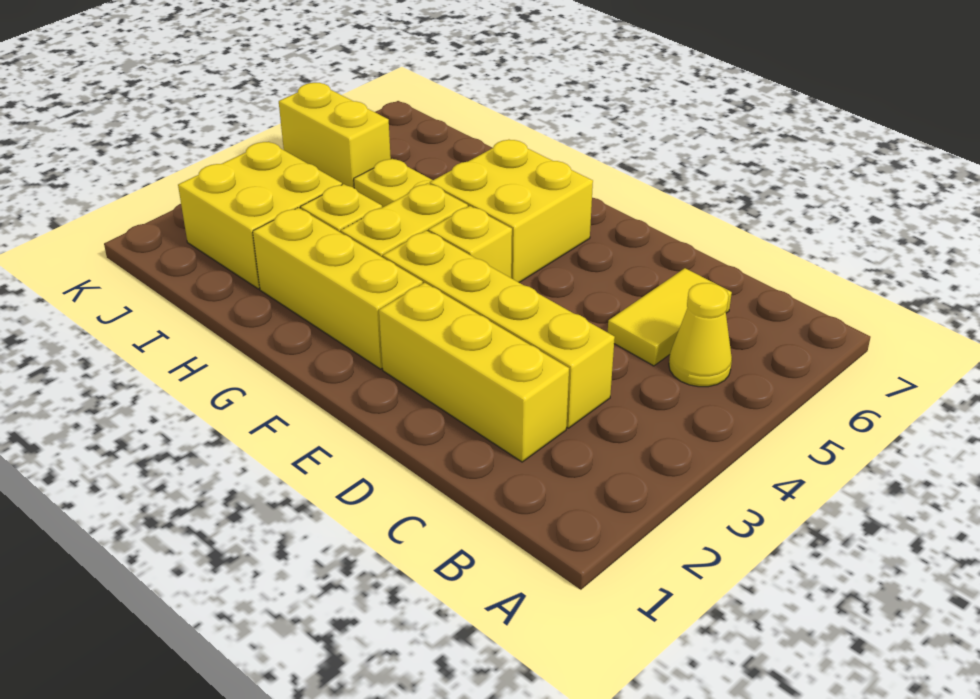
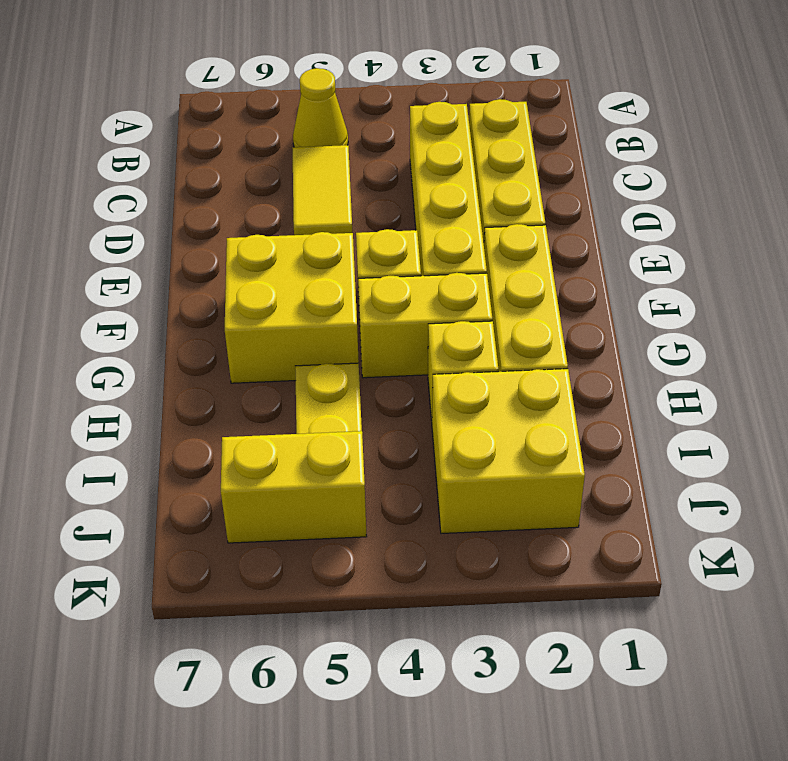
yellow tile C5:C6 level 1 -> yellow tile C5:D5 level 1
yellow brick J5:K5 level 1 -> yellow brick J5:J6 level 1

